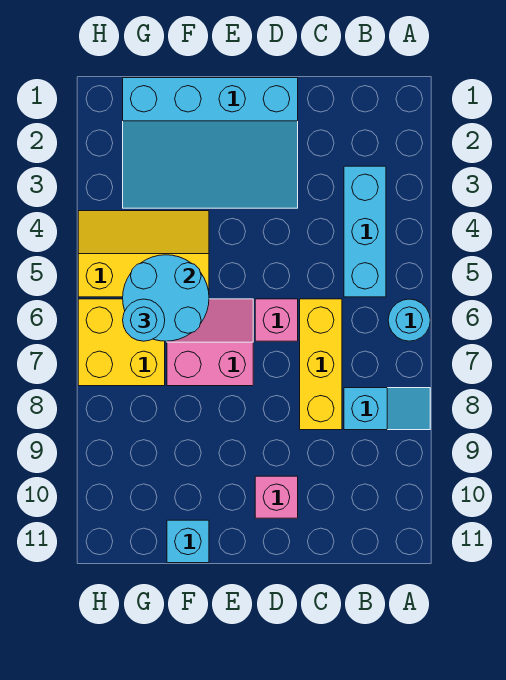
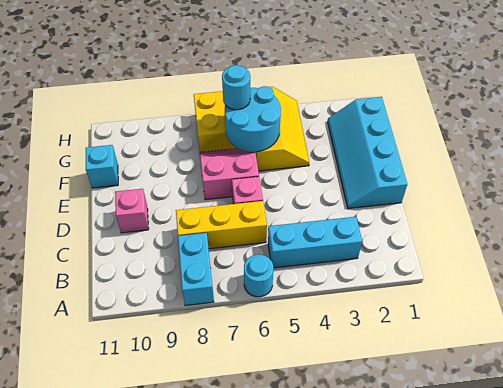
cyan slope A8:B8 level 1 top B -> cyan brick A8:B8 level 1
cyan slope D1:G3 level 1 top 1 -> cyan slope D1:G2 level 1 top 1
pink slope E6:F7 level 1 top 7 -> pink slope E6:F7 level 1 top E

